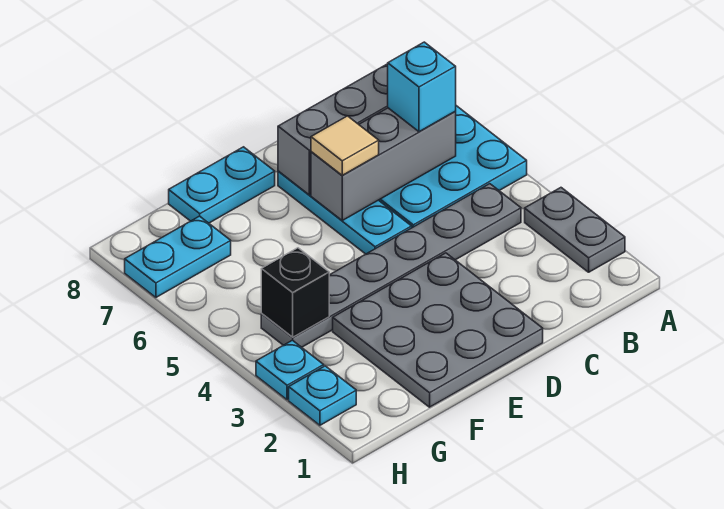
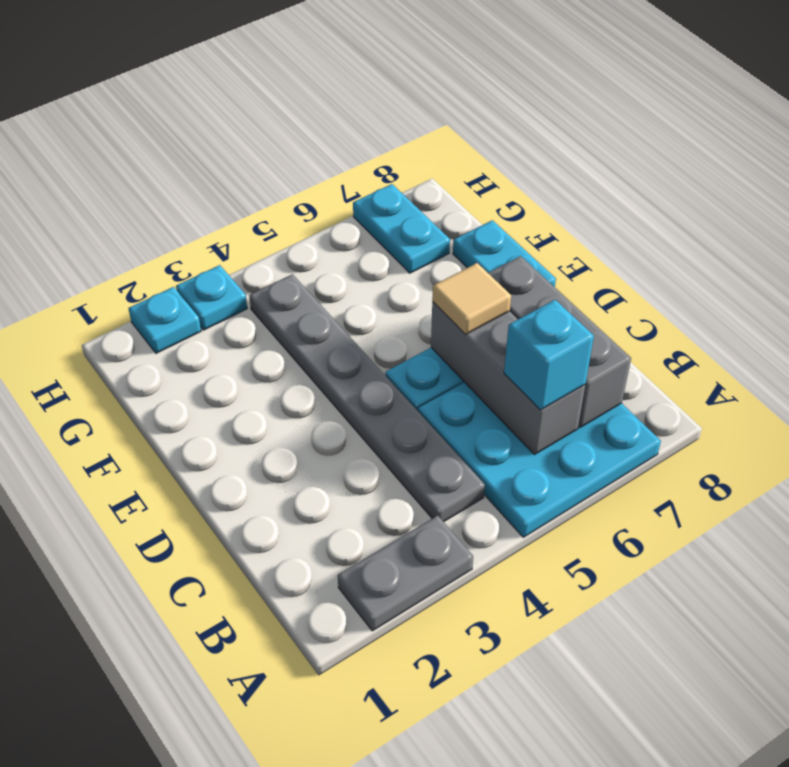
grey plate D1:F3 level 1 -> none
black brick G4 level 2 -> none

